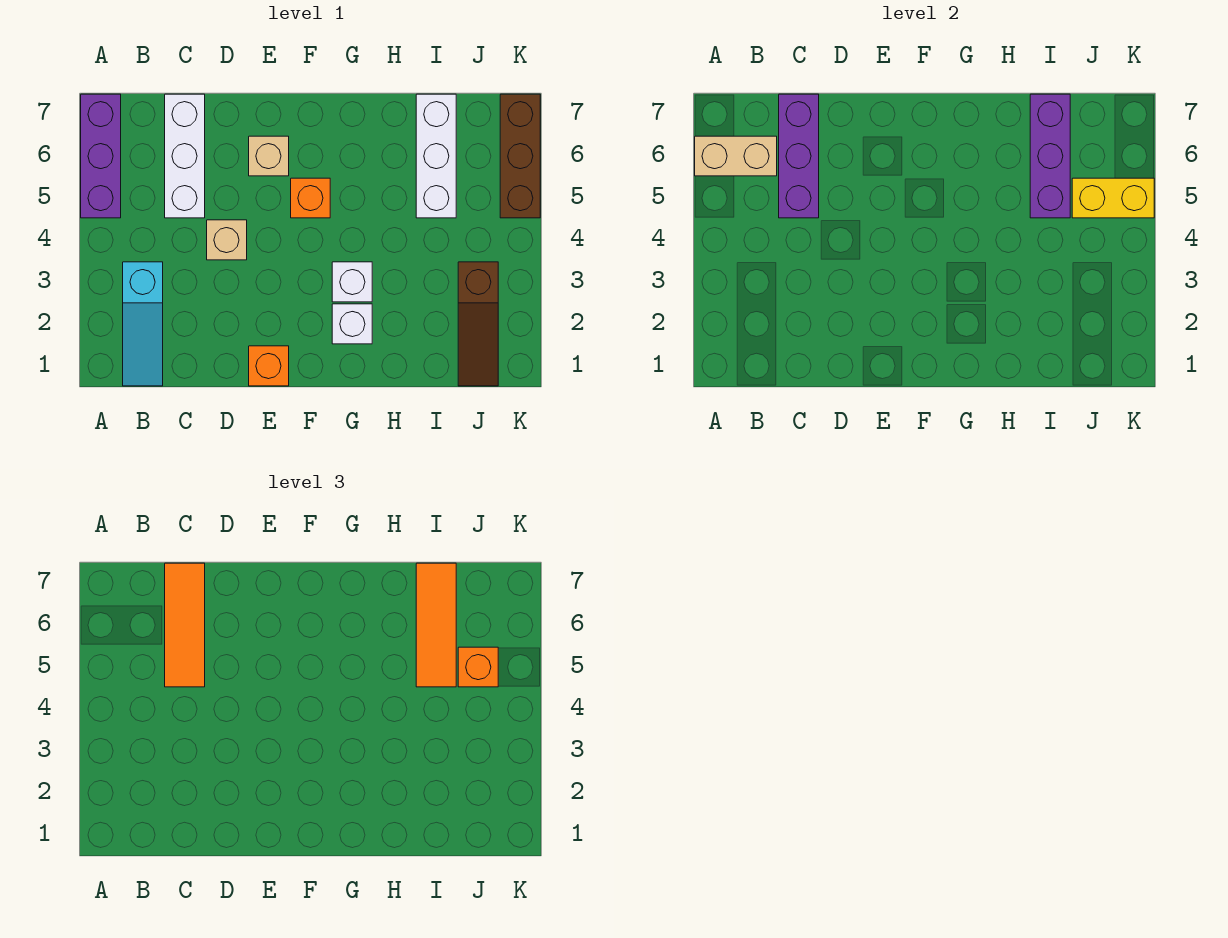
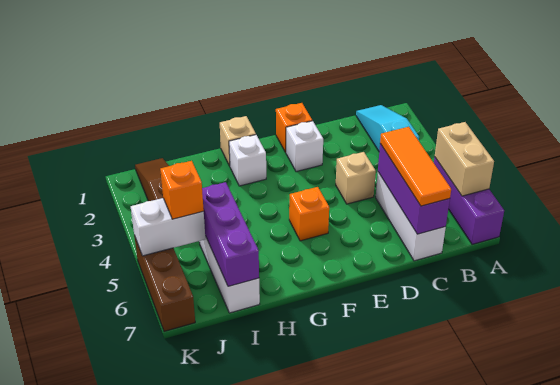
tan brick A6:B6 level 2 -> tan brick A5:A6 level 2
tan brick E6 level 1 -> tan brick G1 level 1
white brick G3 level 1 -> white brick E2 level 1
orange tile I5:I7 level 3 -> none
yellow brick J5:K5 level 2 -> white brick J5:K5 level 2

